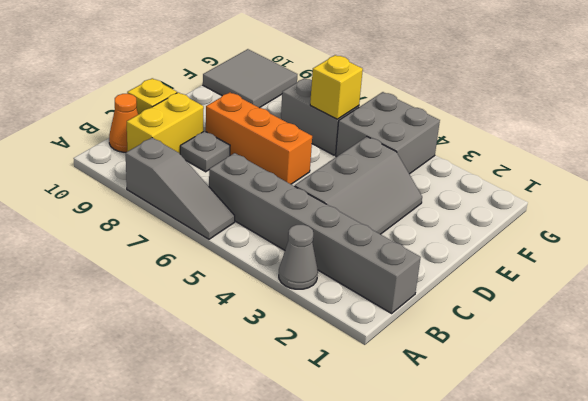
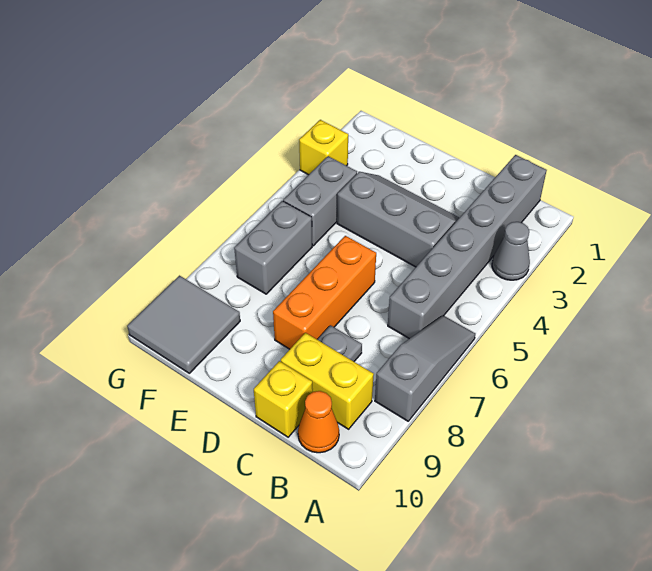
grey brick F4:G5 level 1 -> grey brick F4:F5 level 1
yellow brick F6 level 2 -> yellow brick G3 level 1

